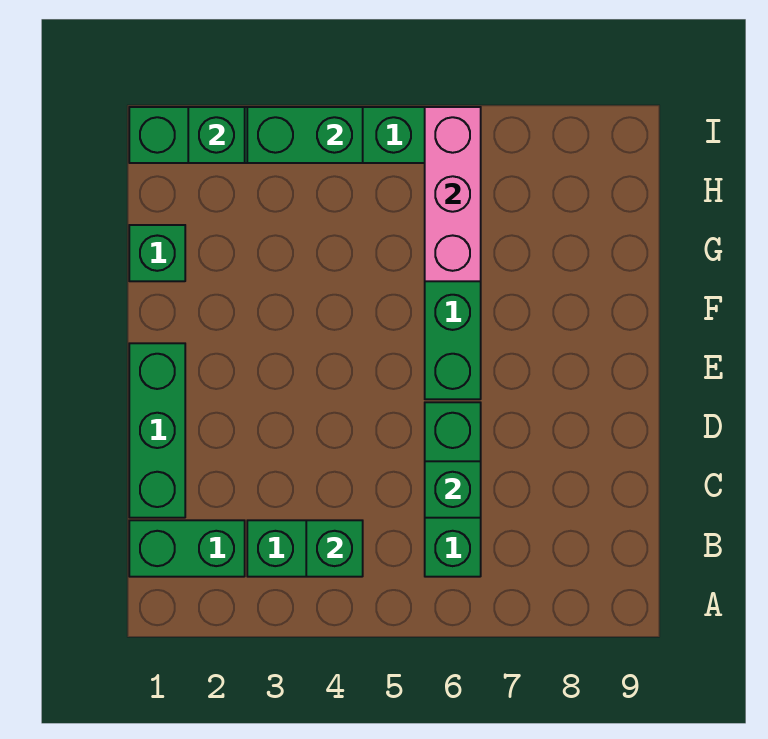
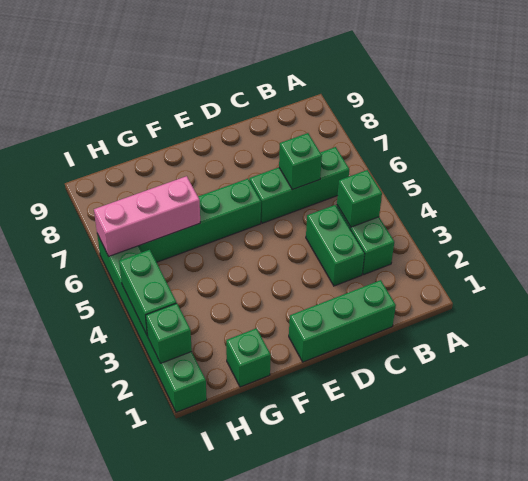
green brick B1:B2 level 1 -> green brick C3:C4 level 1

